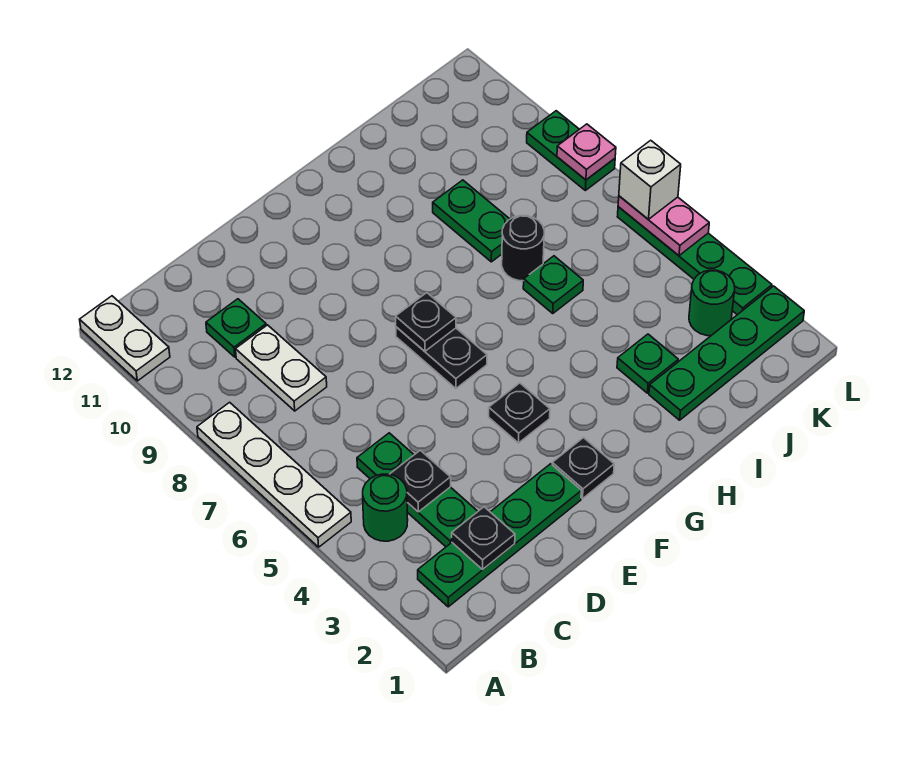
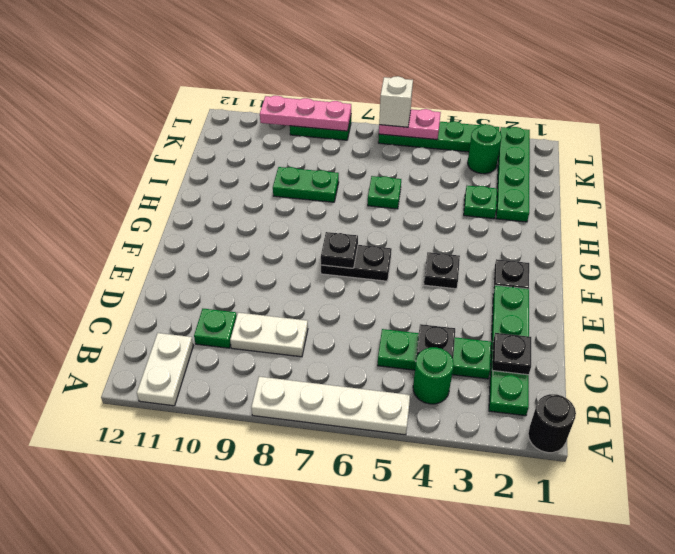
white plate A11:A12 level 1 -> white plate A11:B11 level 1
black round brick I7 level 1 -> black round brick A1 level 1
pink plate L8 level 2 -> pink plate L8:L10 level 2

